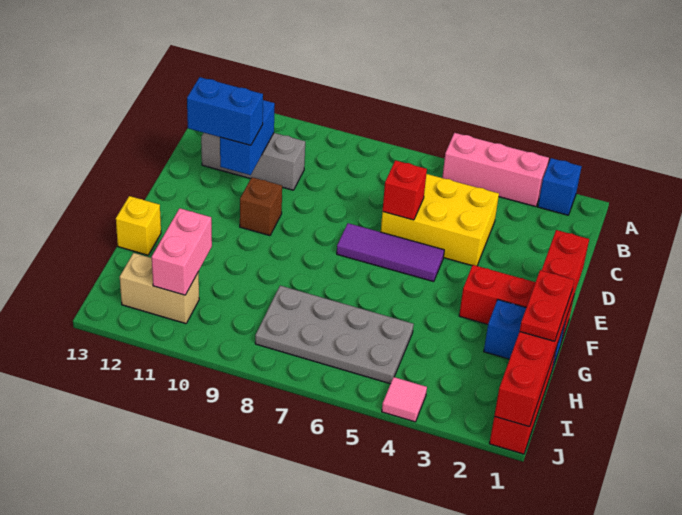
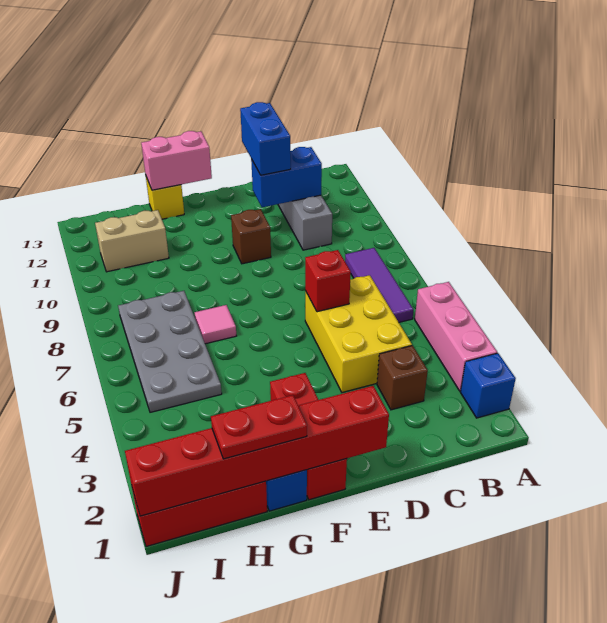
none -> brown brick C3 level 1
purple tile E5:E7 level 1 -> purple tile B6:B8 level 1
pink brick H11:I11 level 2 -> pink brick F13:G13 level 2
tan brick I11:I12 level 1 -> tan brick H11:I11 level 1
pink tile J4 level 1 -> pink tile G7 level 1

